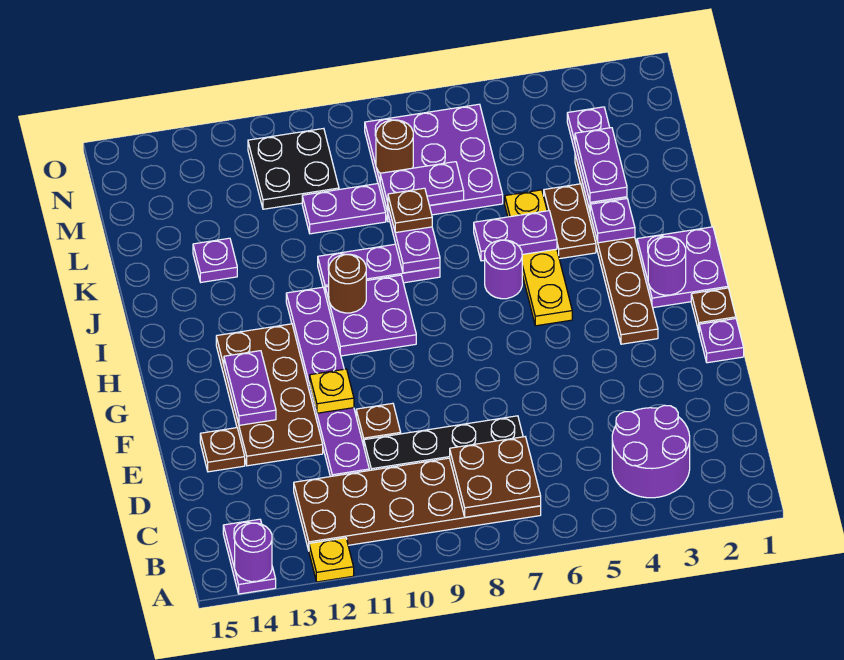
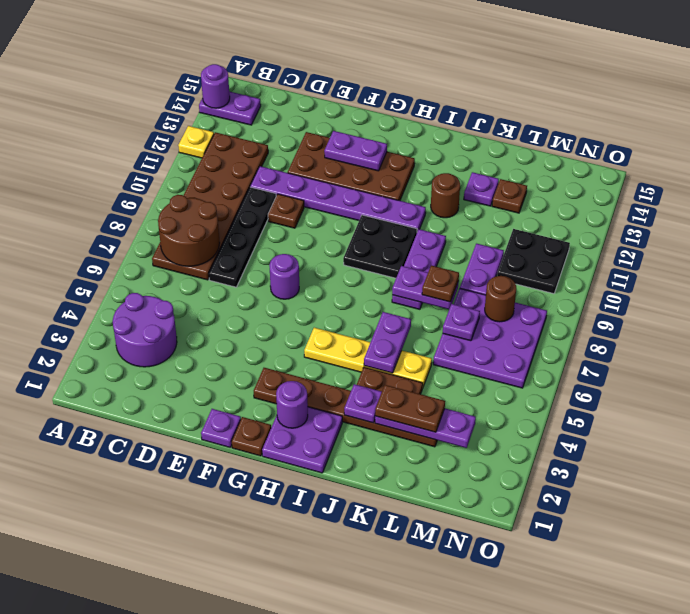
brown plate B7:C8 level 2 -> brown round brick B7:C8 level 2
brown plate E14 level 1 -> brown plate L13 level 1
yellow plate F11 level 2 -> none
purple plate H9:I10 level 1 -> black plate H9:I10 level 1
purple round brick I6 level 1 -> purple round brick F7 level 1
brown round brick I10 level 2 -> brown round brick J12 level 1
purple plate K3:L3 level 3 -> brown plate K3:L3 level 3
purple plate L7:L8 level 2 -> purple plate L7 level 2

